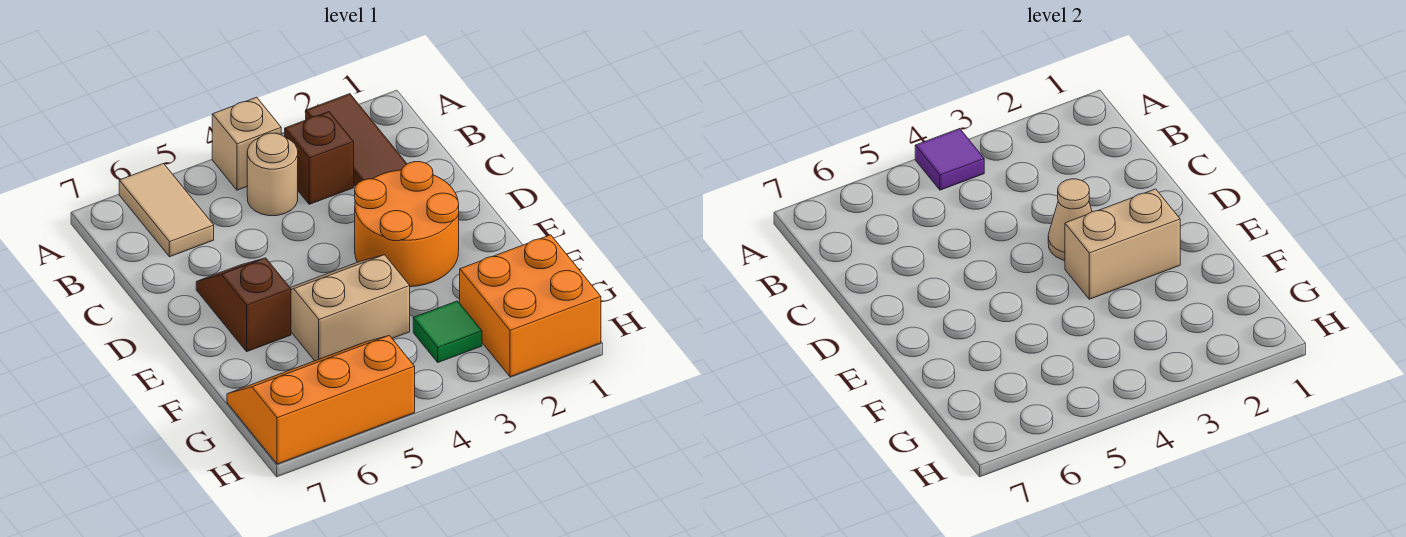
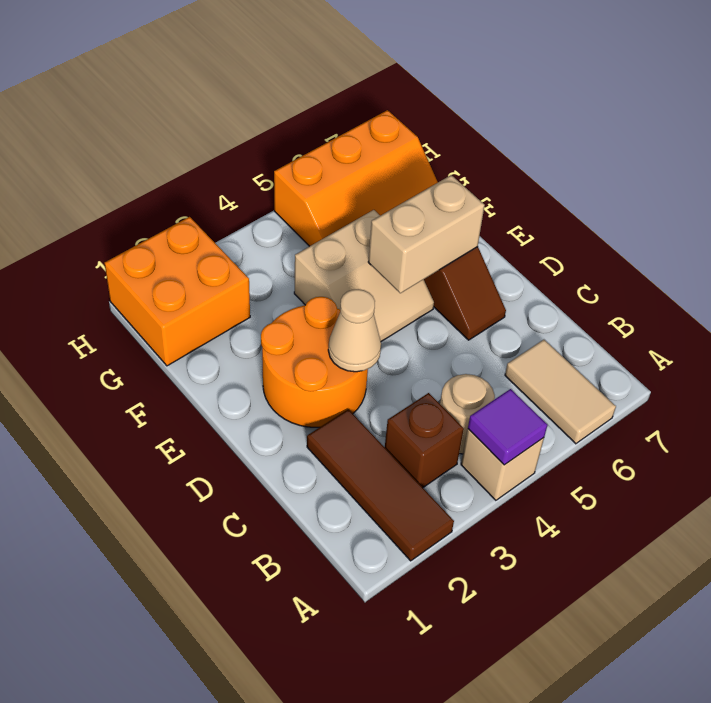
tan brick E2:E3 level 2 -> tan brick E5:E6 level 2
green tile G3 level 1 -> none

